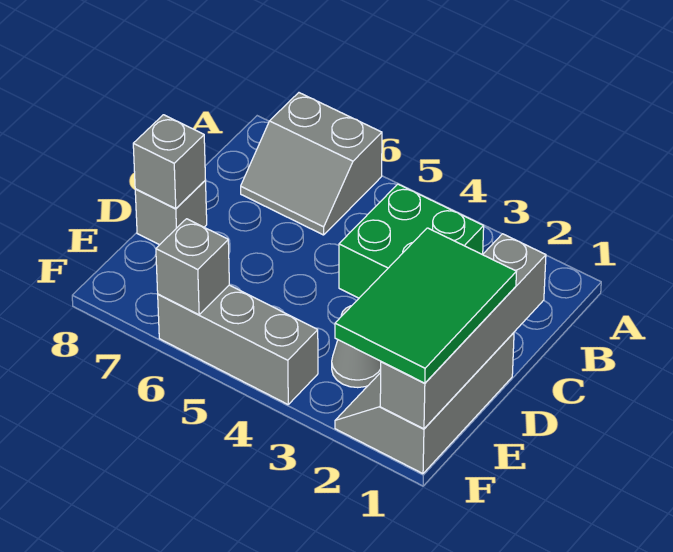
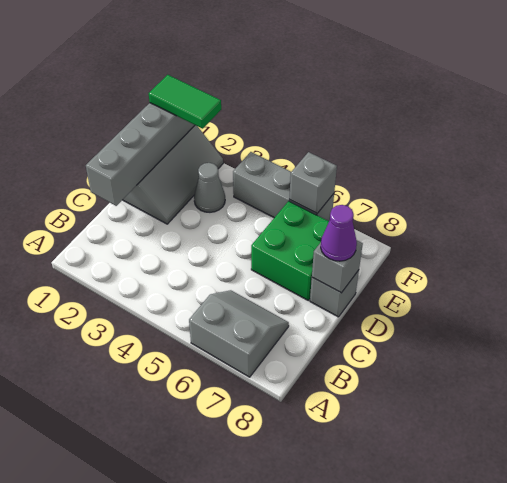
green brick B3:C4 level 1 -> green brick D6:E7 level 1
green tile D1:F2 level 3 -> green tile F1:F2 level 3
none -> purple cone D8 level 3

